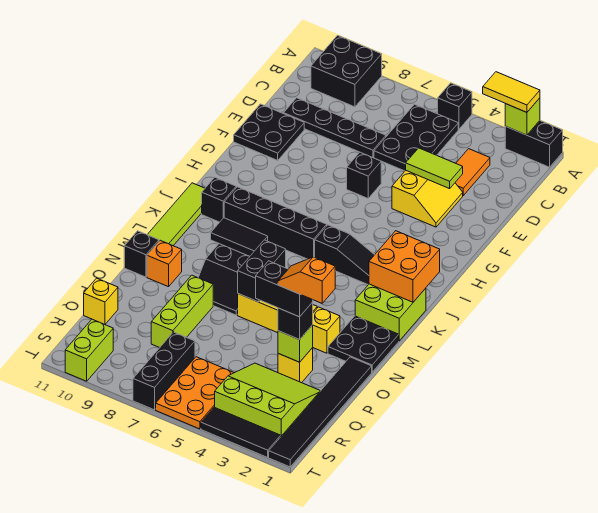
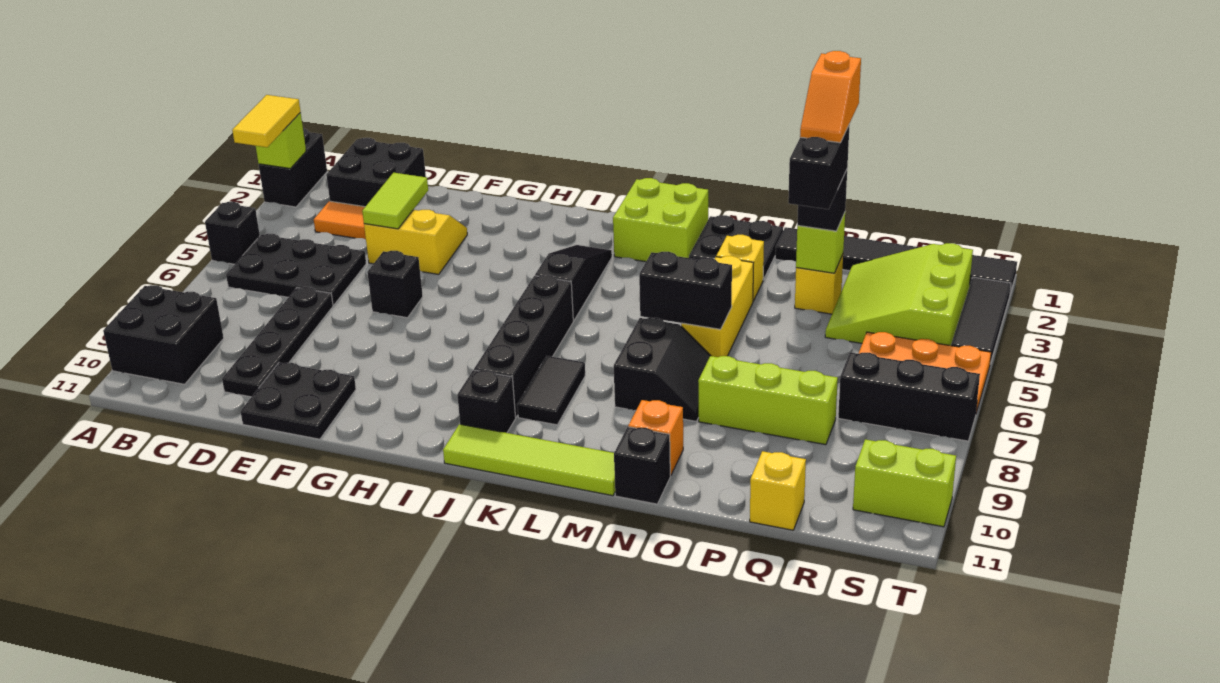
none -> black brick C1:D2 level 1
orange brick J1:K2 level 2 -> none

